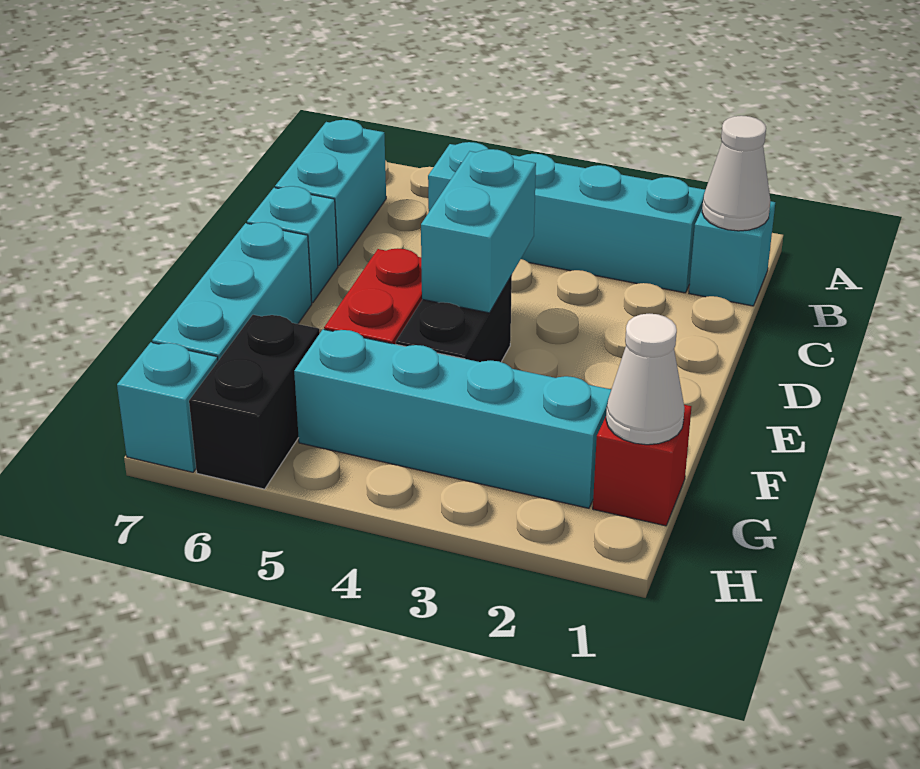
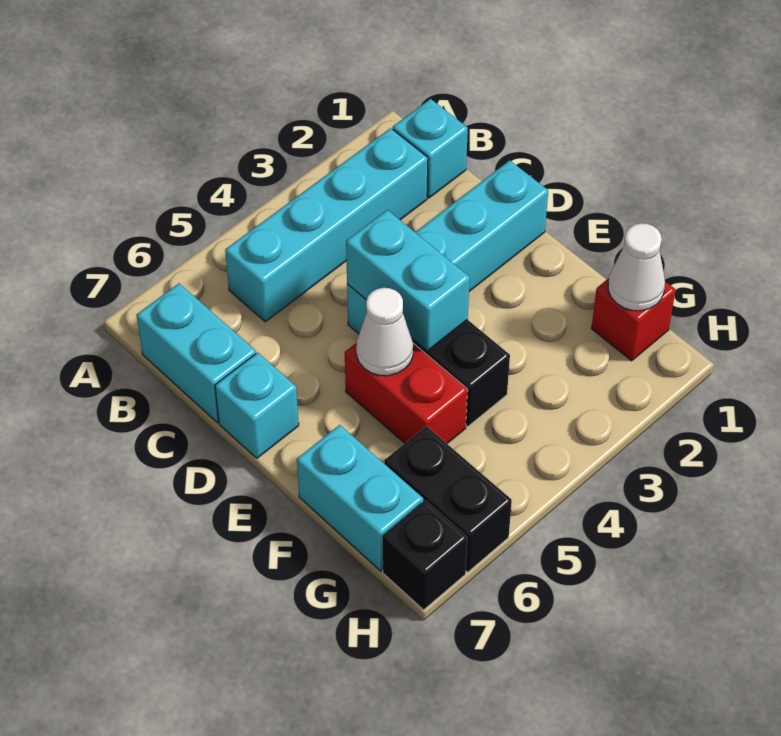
white cone B1 level 2 -> white cone E5 level 2
cyan brick E7:G7 level 1 -> cyan brick F7:G7 level 1
cyan brick G2:G5 level 1 -> cyan brick D1:D4 level 1
cyan brick H7 level 1 -> black brick H7 level 1

